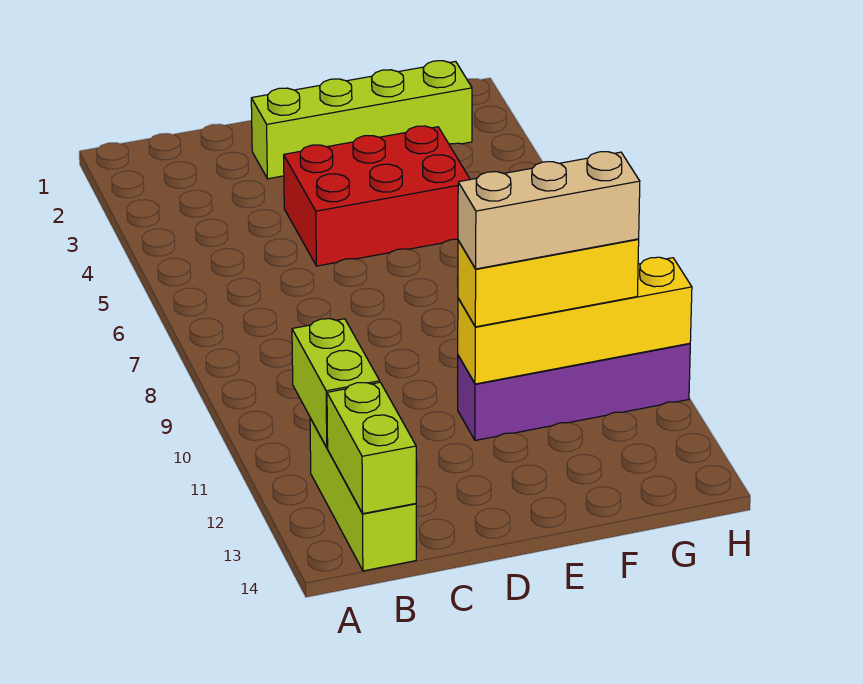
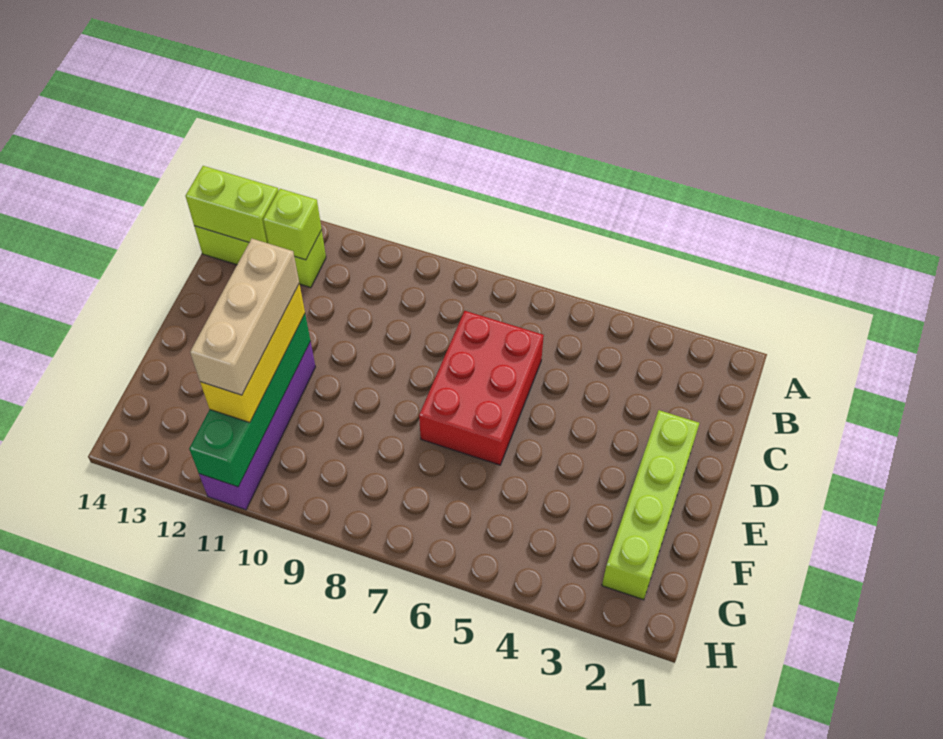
lime brick B11:B12 level 2 -> lime brick B12 level 2
red brick D4:F5 level 1 -> red brick C6:E7 level 1
yellow brick E11:H11 level 2 -> green brick E11:H11 level 2

